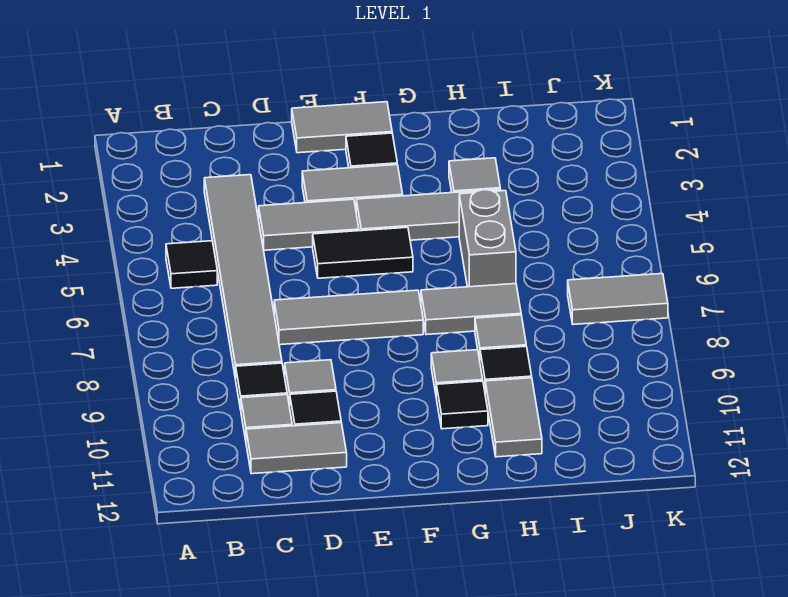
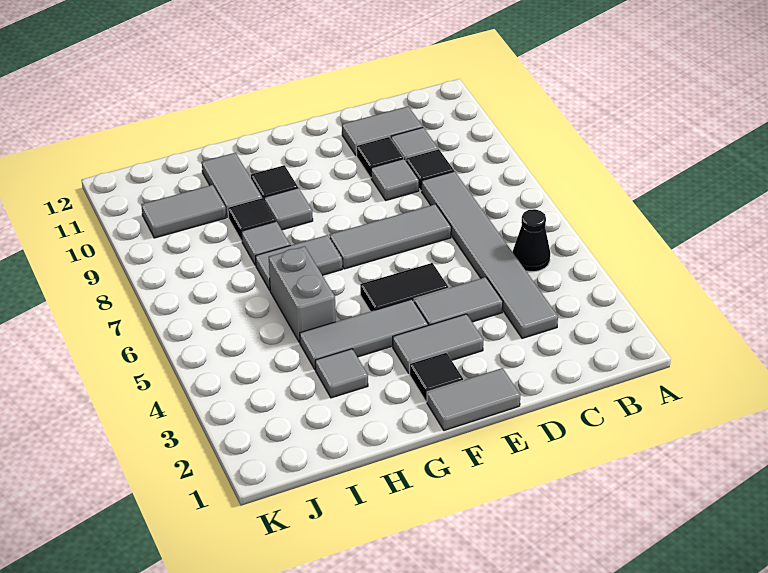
black tile B5 level 1 -> black cone B5 level 1
grey tile J7:K7 level 1 -> grey tile I10:J10 level 1

